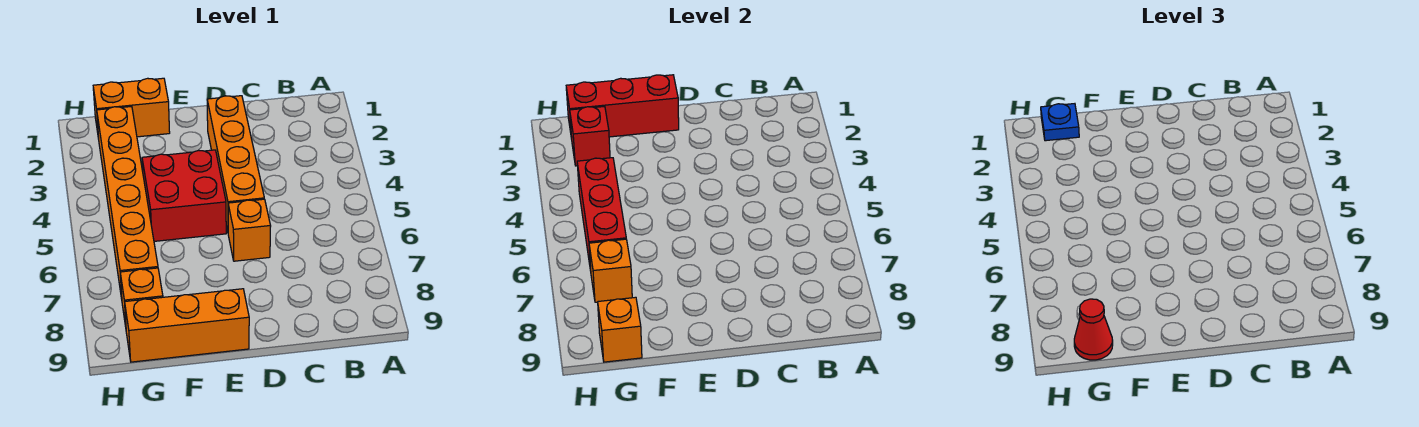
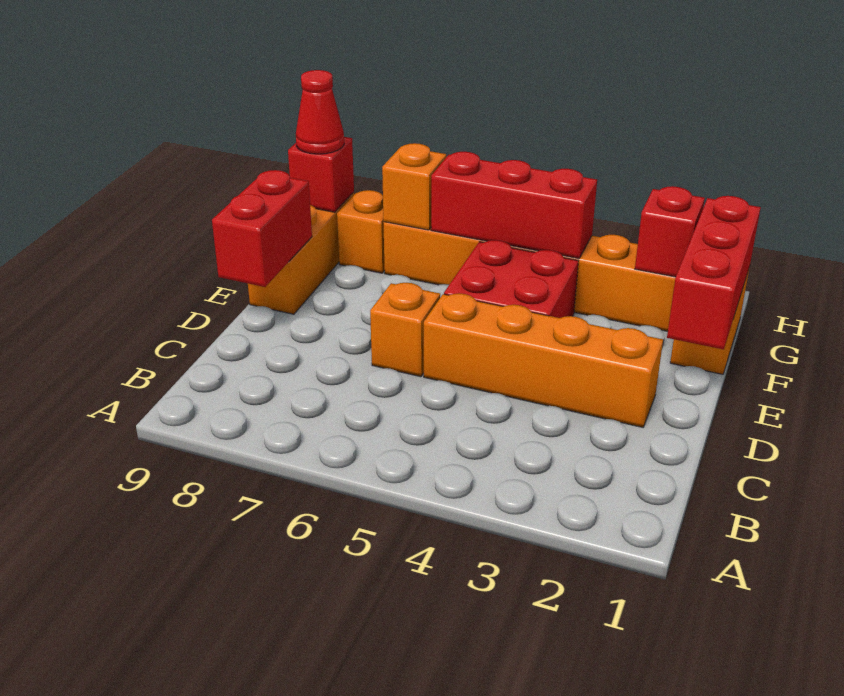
none -> red brick D9:E9 level 2
blue plate G1 level 3 -> none
orange brick G9 level 2 -> red brick G9 level 2

